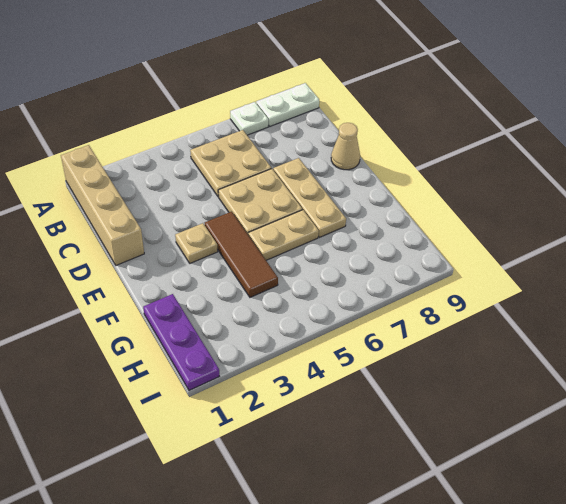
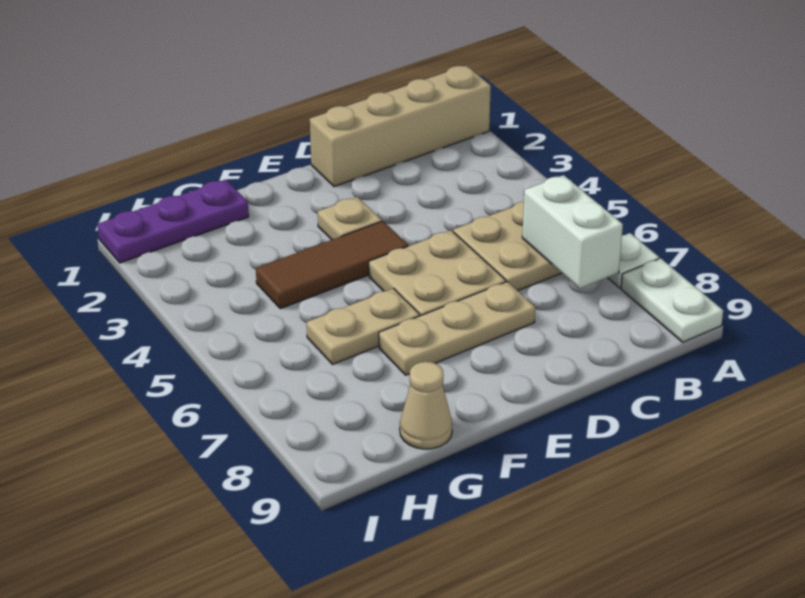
none -> white brick B6:B7 level 2
tan cone D9 level 1 -> tan cone G9 level 1
tan plate F5:F6 level 1 -> tan plate F6:G6 level 1

